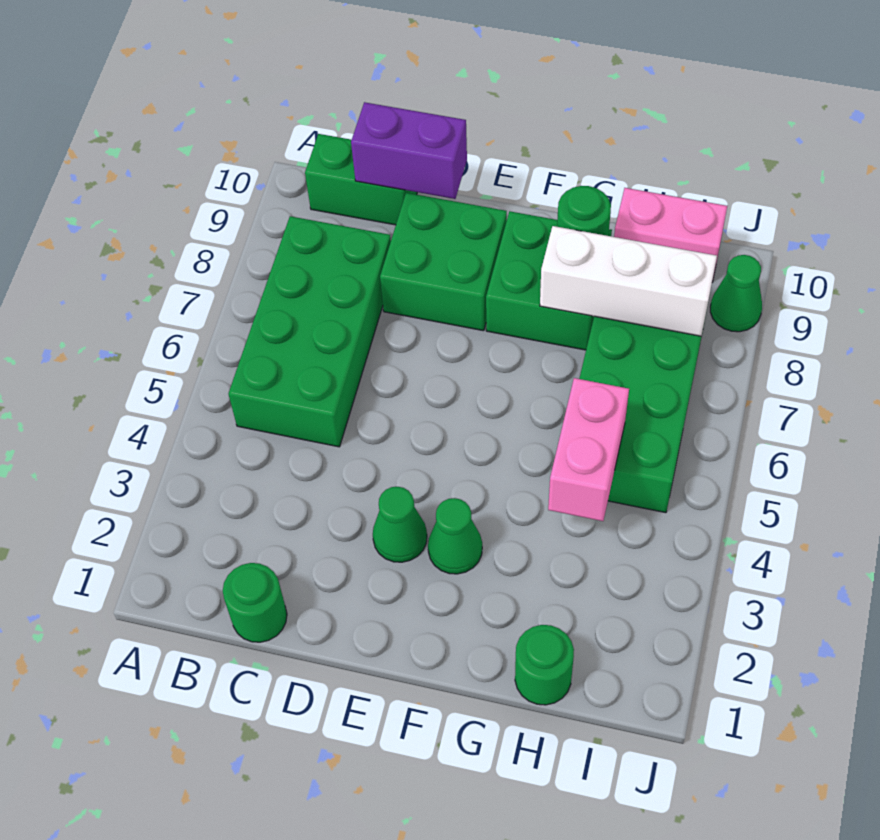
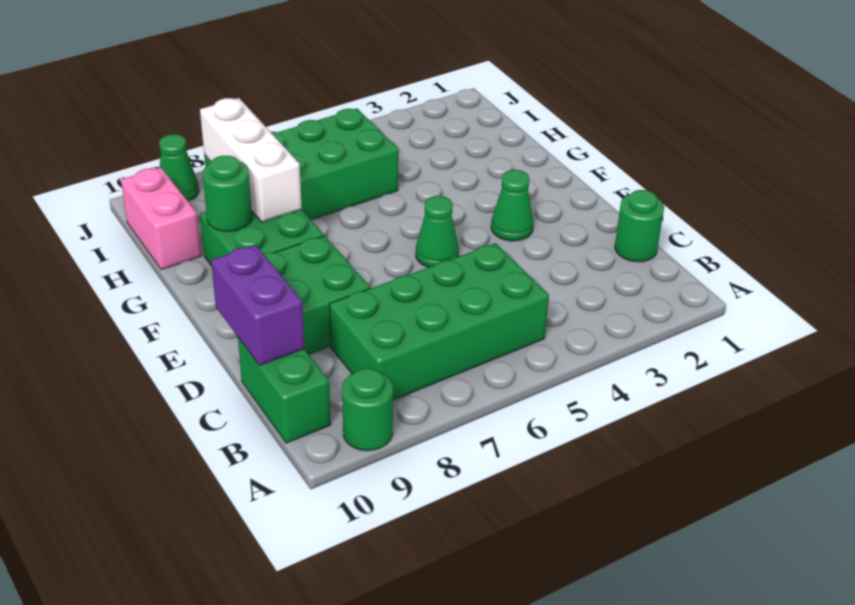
green cone F3 level 1 -> green cone E5 level 1
green round brick H1 level 1 -> green round brick A9 level 1
pink brick H4:H5 level 2 -> none

